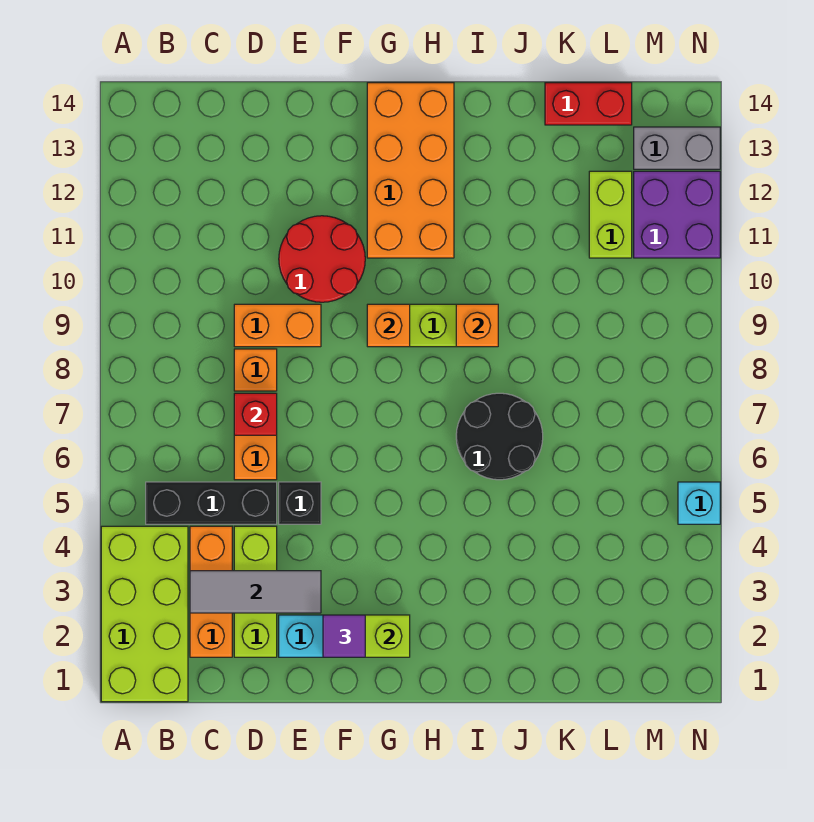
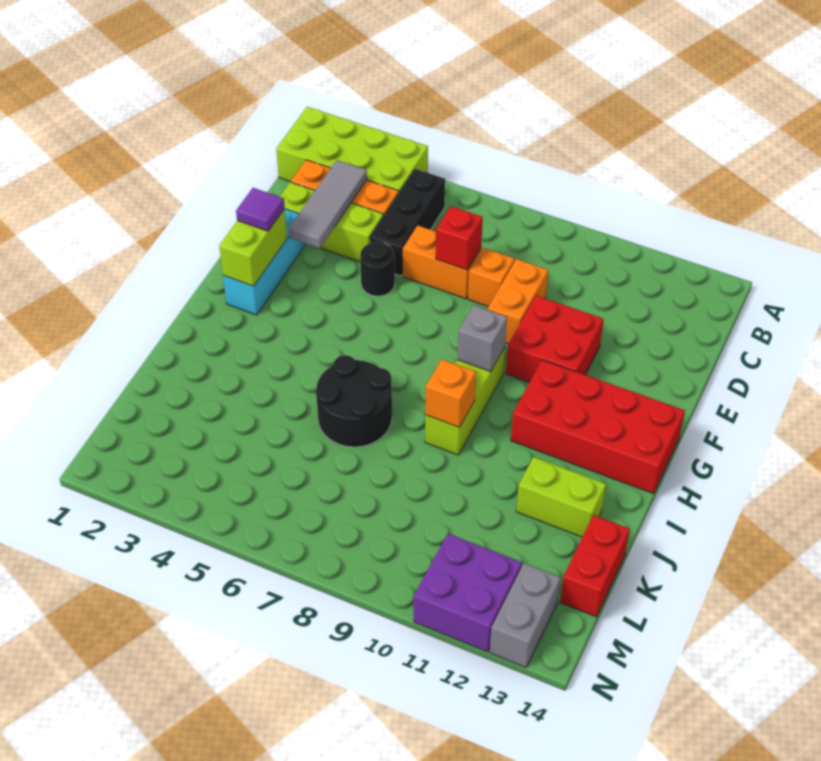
black brick E5 level 1 -> black round brick E5 level 1
red round brick E10:F11 level 1 -> red brick E10:F11 level 1
orange brick G9 level 2 -> grey brick G9 level 2
orange brick G11:H14 level 1 -> red brick G11:H14 level 1
lime brick L11:L12 level 1 -> lime brick J12:J13 level 1
cyan brick N5 level 1 -> none

